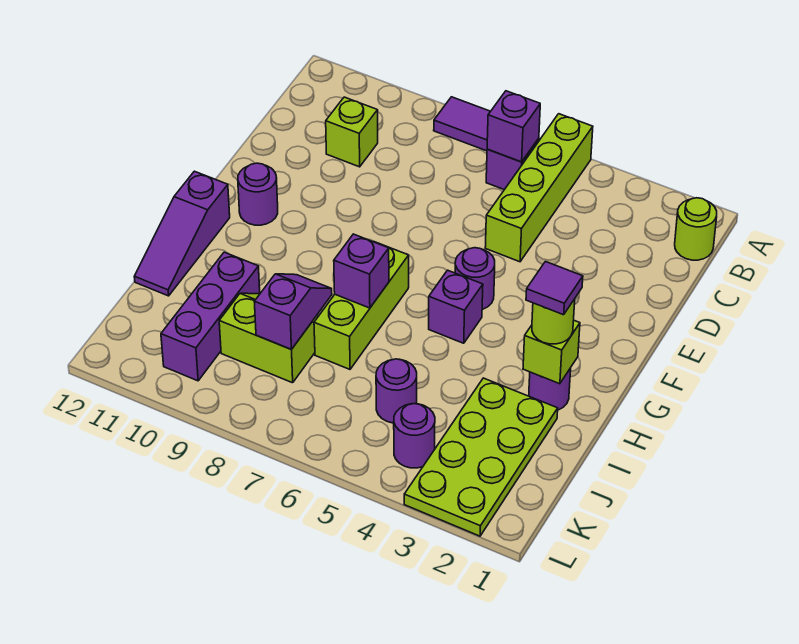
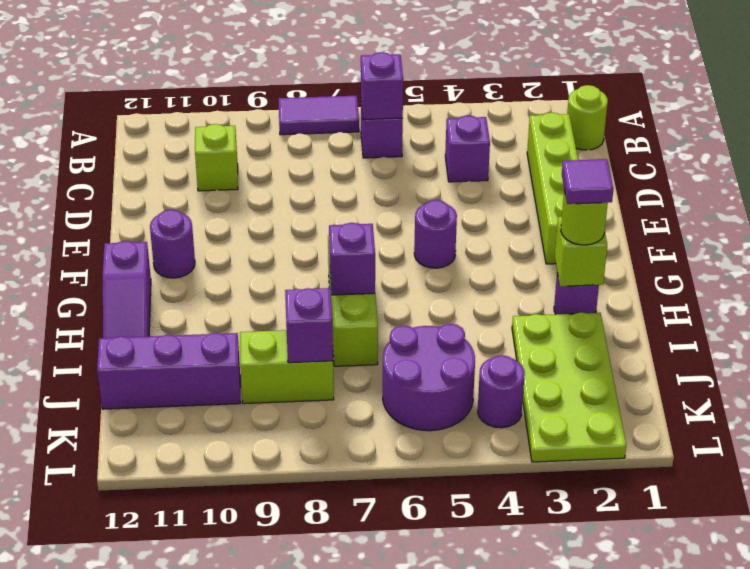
lime brick A5:D5 level 1 -> lime brick C2:F2 level 1
purple brick G5 level 1 -> purple brick C4 level 1
purple brick I10:K10 level 1 -> purple brick J10:J12 level 1
purple round brick J5 level 1 -> purple round brick J5:K6 level 1

